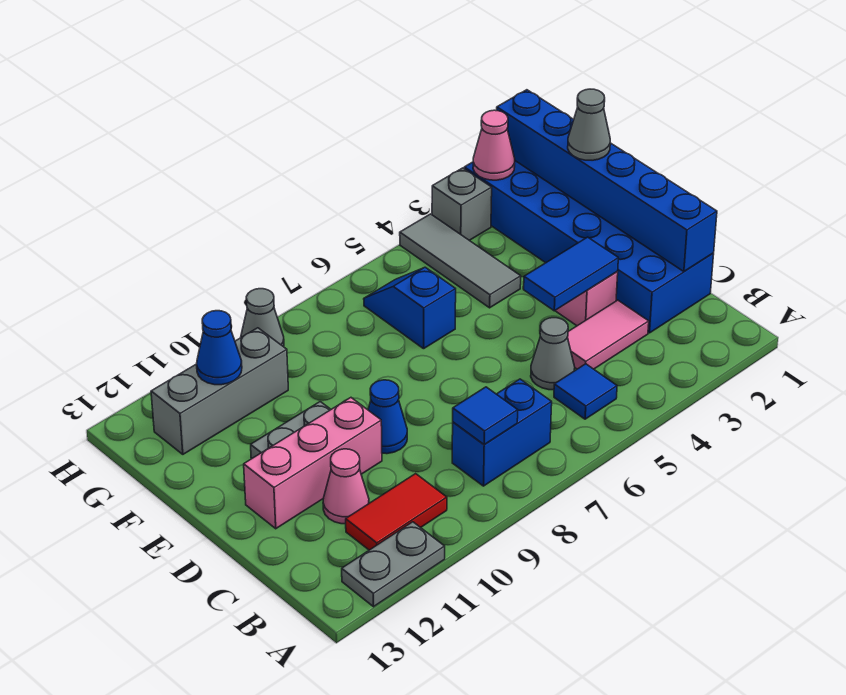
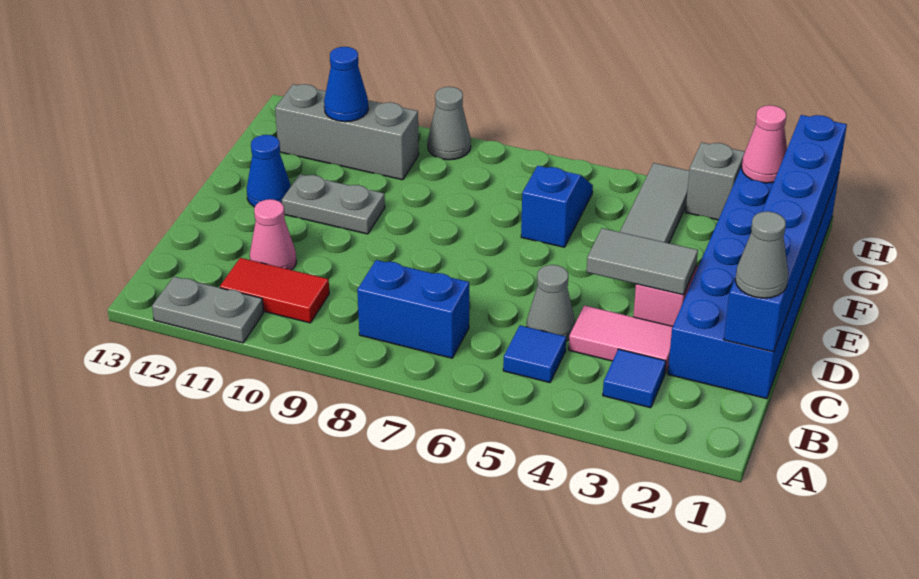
blue tile B8 level 2 -> blue tile B3 level 1
blue tile D3:D4 level 2 -> grey tile D3:D4 level 2
blue cone D9 level 1 -> blue cone E12 level 1
pink brick D10:D12 level 1 -> none
grey cone F1 level 3 -> grey cone C1 level 3

